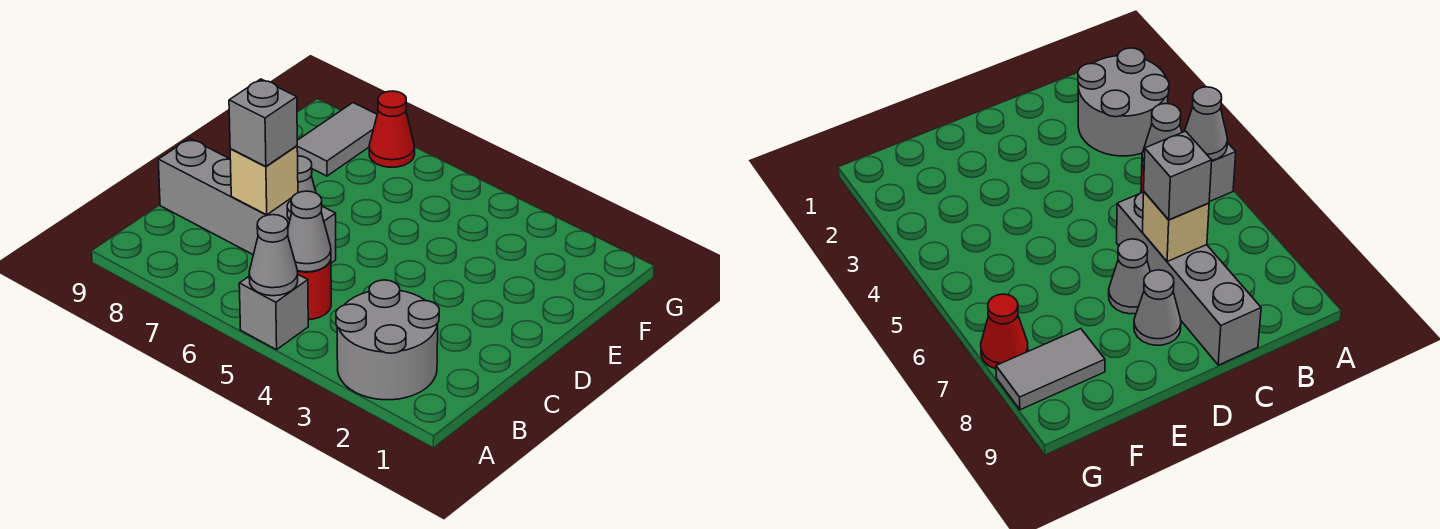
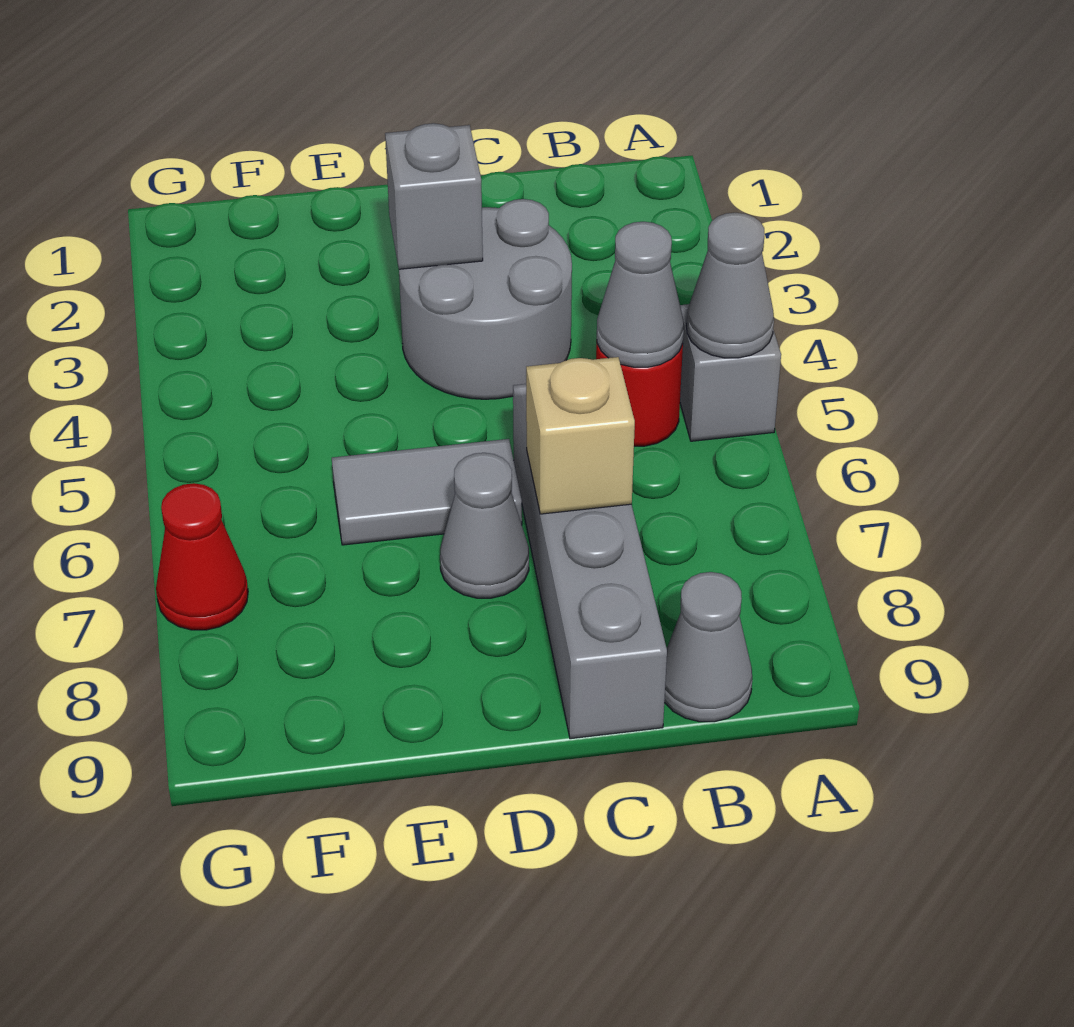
grey round brick A2:B3 level 1 -> grey round brick C3:D4 level 1
grey brick C7 level 3 -> grey brick D3 level 2
grey cone D8 level 1 -> grey cone B9 level 1
grey tile F8:G8 level 1 -> grey tile D6:E6 level 1

